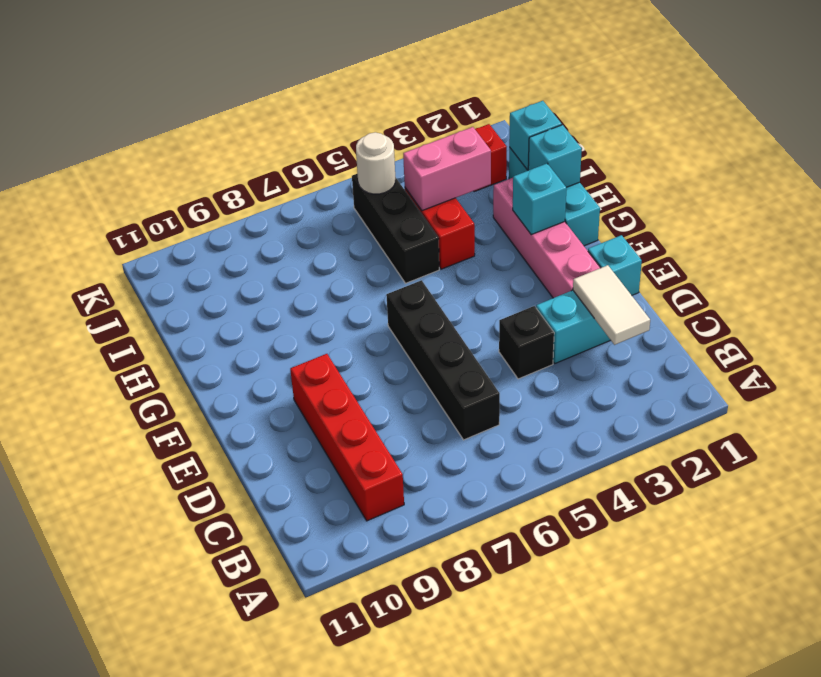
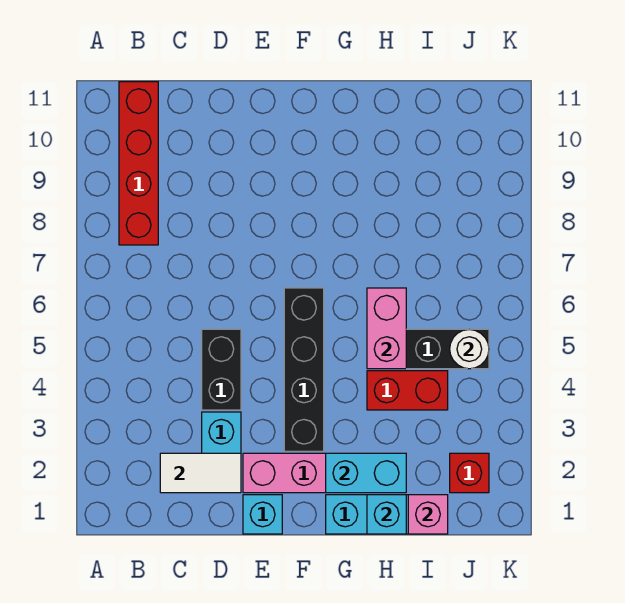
red brick B9:E9 level 1 -> red brick B8:B11 level 1
black brick C6:F6 level 1 -> black brick F3:F6 level 1
black brick D4 level 1 -> black brick D4:D5 level 1
cyan brick G2 level 2 -> cyan brick G2:H2 level 2
cyan brick I1 level 2 -> pink brick I1 level 2
pink brick I3:I4 level 2 -> pink brick H5:H6 level 2

